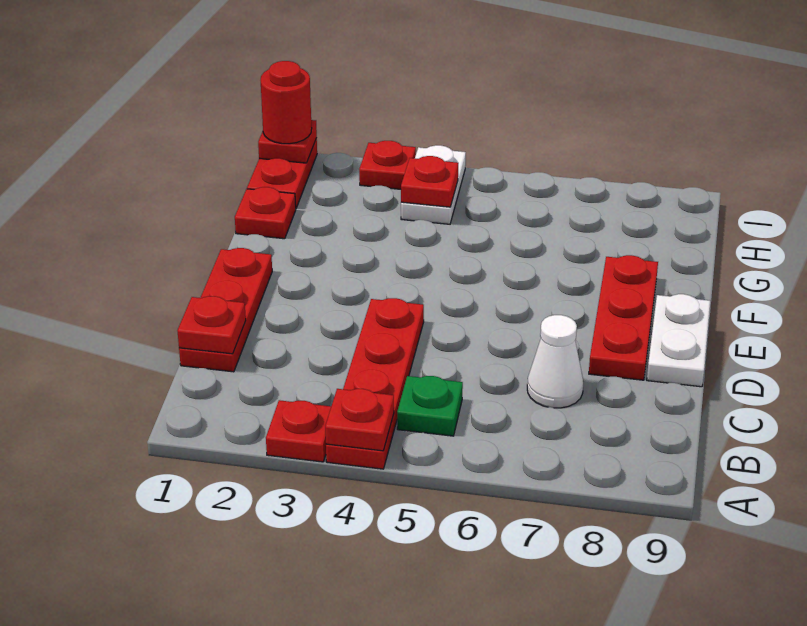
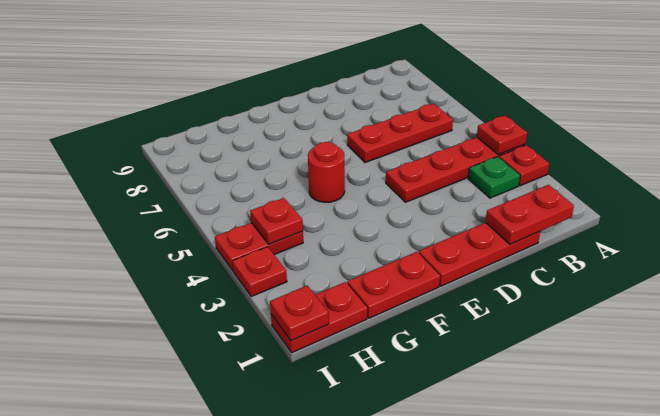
green plate B5 level 1 -> green plate B3 level 1
red plate C1 level 2 -> red plate B1:C1 level 2
white cone C7 level 1 -> none
red plate D8:F8 level 1 -> red plate B6:D6 level 1
white plate D9:E9 level 1 -> none
red plate G1 level 1 -> red plate F1:G1 level 1
white plate H4:I4 level 1 -> red plate H4:I4 level 1
red round brick I1 level 3 -> red round brick F5 level 1

